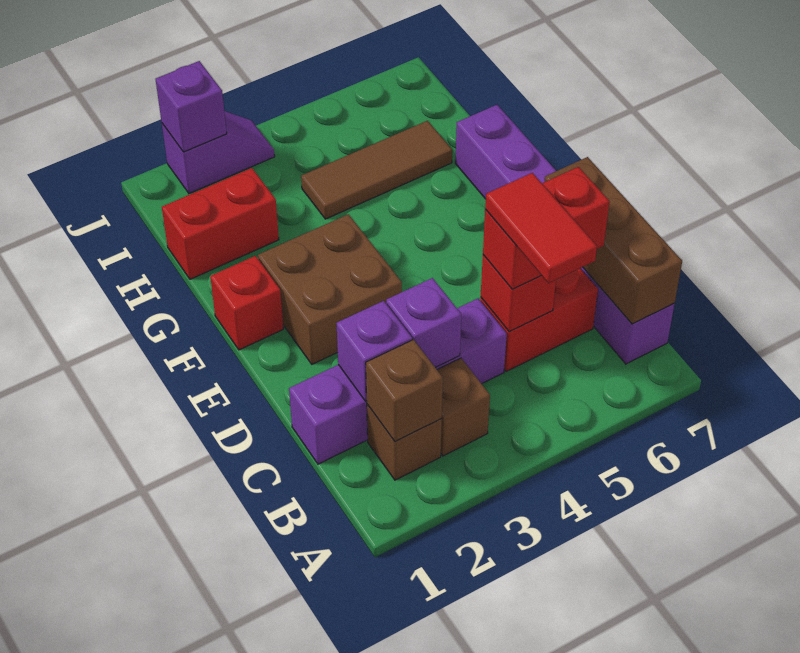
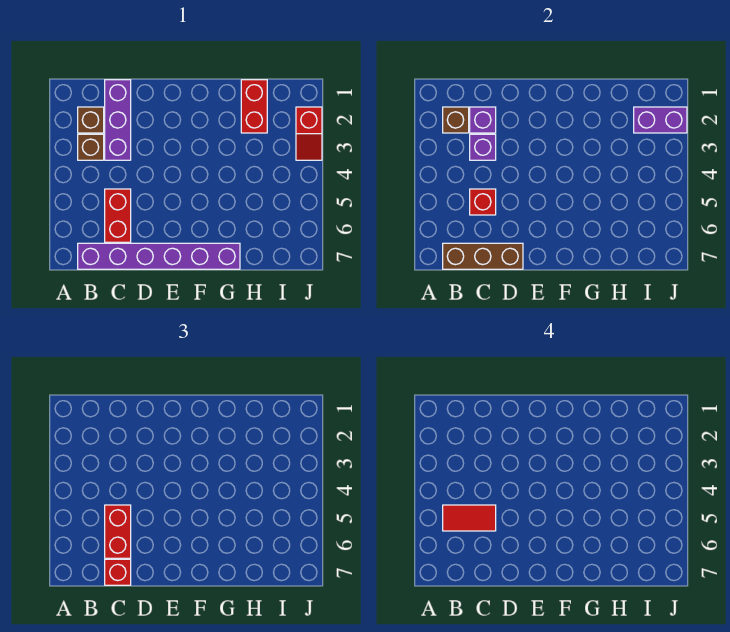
purple brick C1:C4 level 1 -> purple brick C1:C3 level 1
brown brick E2:F3 level 1 -> none
red brick F1 level 1 -> red brick C7 level 3
brown tile H4:H6 level 1 -> none
purple slope J2:J3 level 1 top 2 -> red slope J2:J3 level 1 top 2
purple brick J2 level 2 -> purple brick I2:J2 level 2

